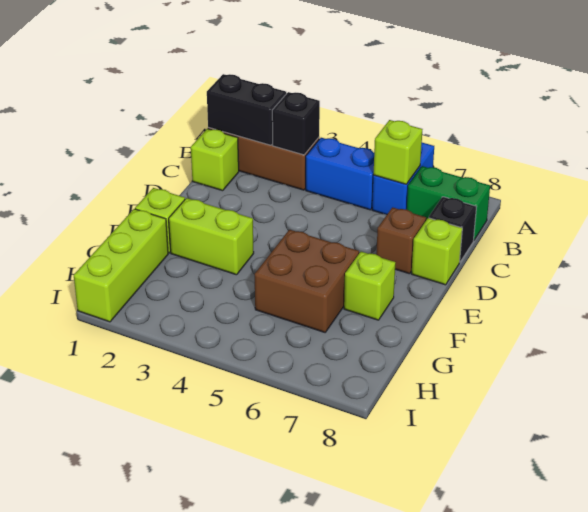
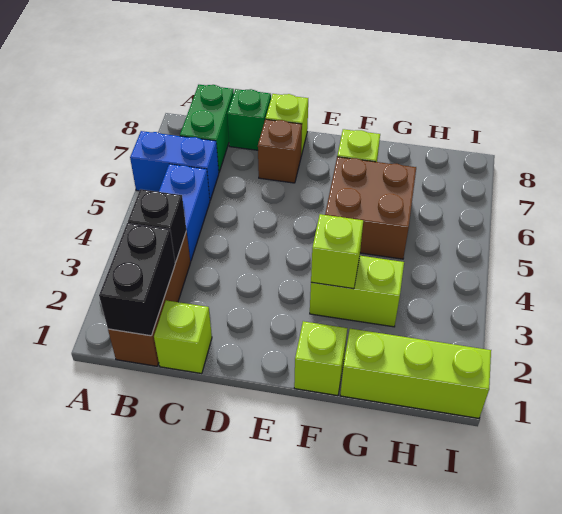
lime brick B6 level 2 -> lime brick F3 level 2
black brick C8 level 1 -> green brick C8 level 1
lime brick F2:F3 level 1 -> lime brick F3:G3 level 1

